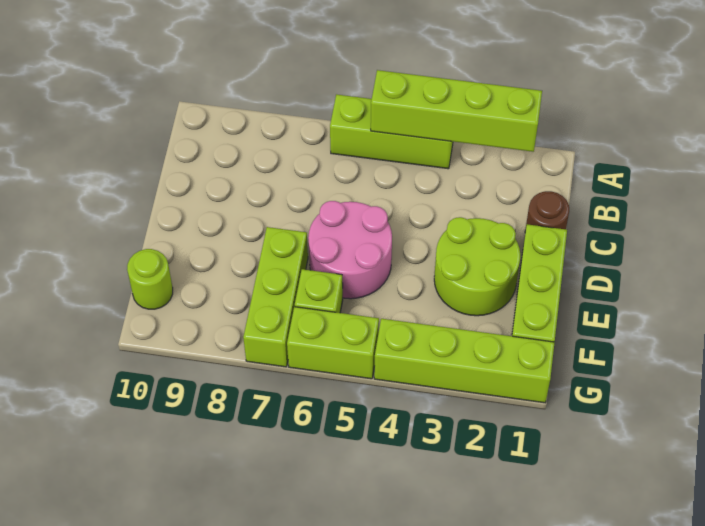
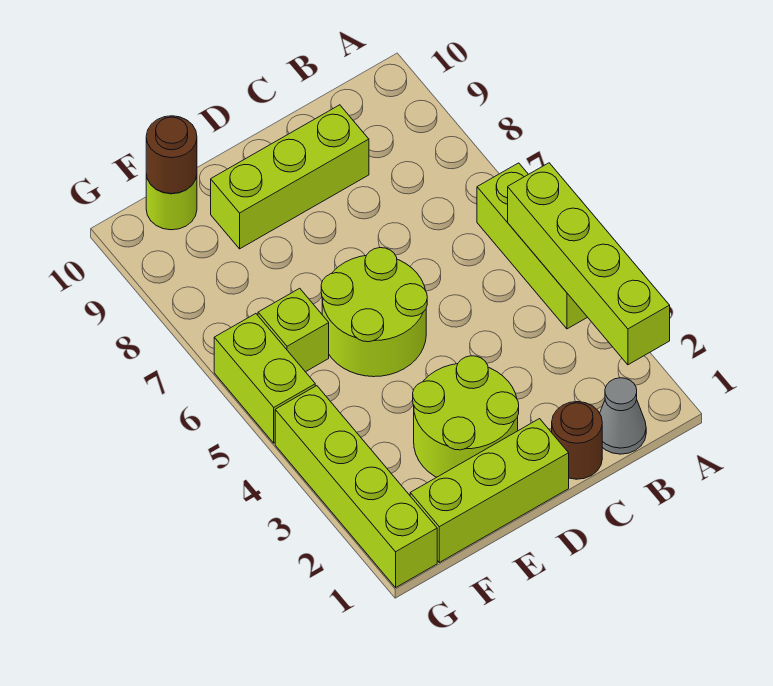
none -> grey cone B1 level 1
pink round brick D5:E6 level 1 -> lime round brick D5:E6 level 1
lime brick E7:G7 level 1 -> lime brick C9:E9 level 1
none -> brown round brick F10 level 2

